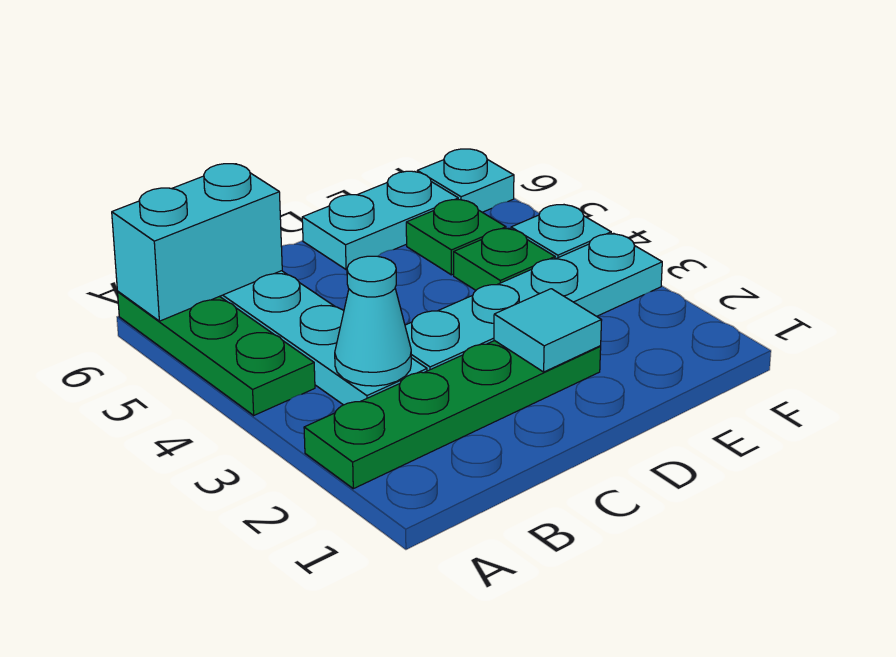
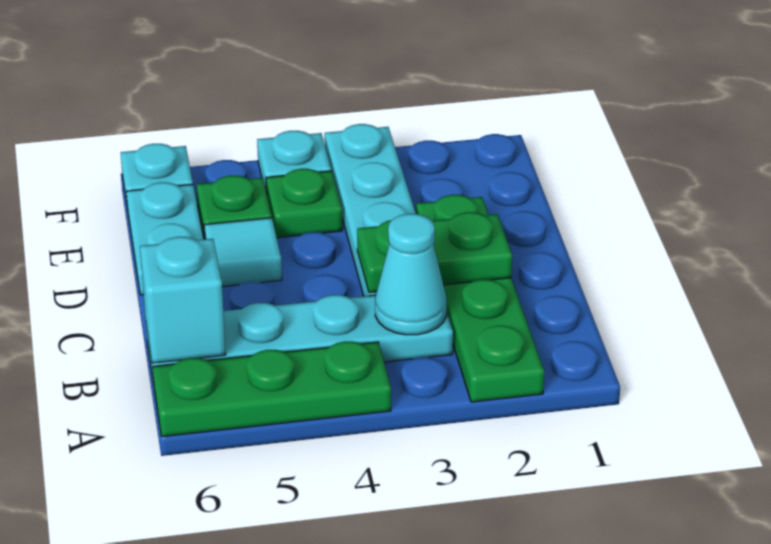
cyan brick A6:B6 level 2 -> cyan brick B6 level 2
none -> green plate C2:C3 level 2
cyan tile D2 level 2 -> cyan tile D5 level 1

